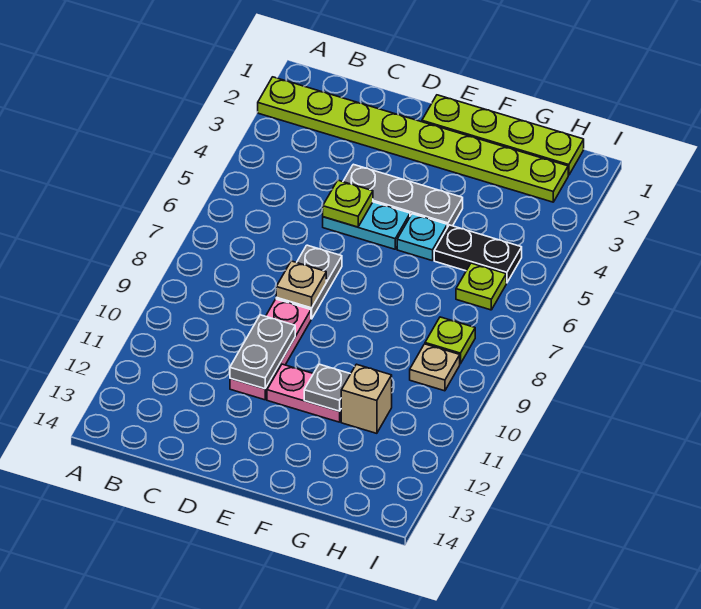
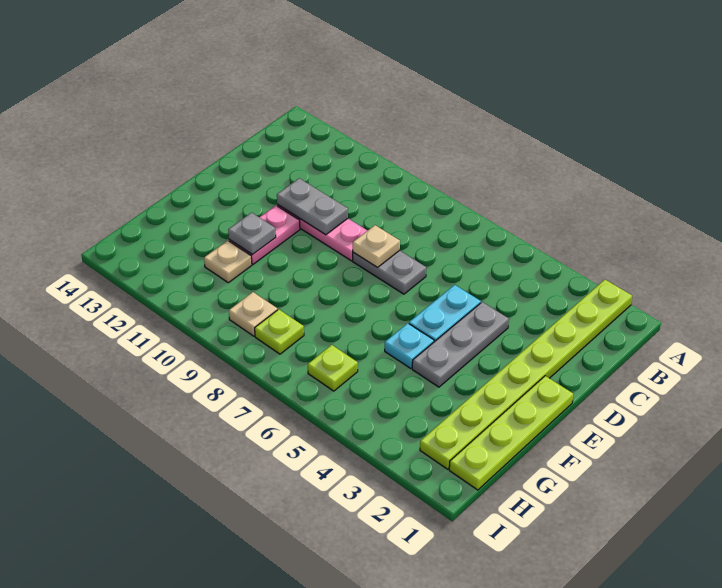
lime plate D5 level 2 -> none
black plate G5:H5 level 1 -> none
tan brick G11 level 1 -> tan plate G11 level 1

